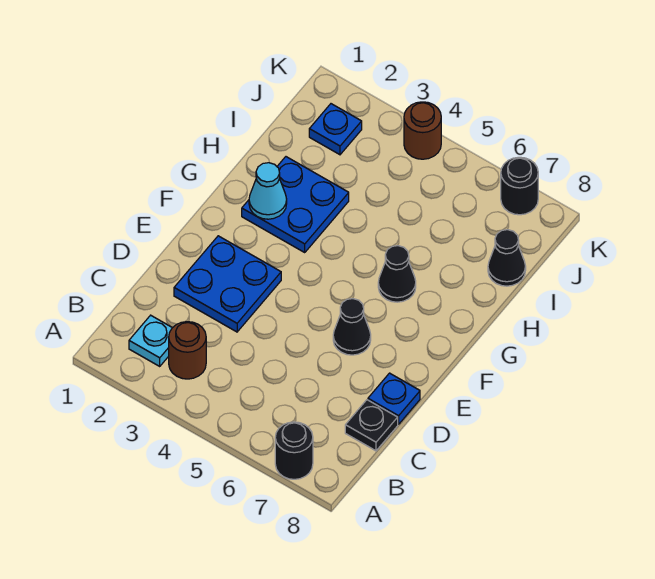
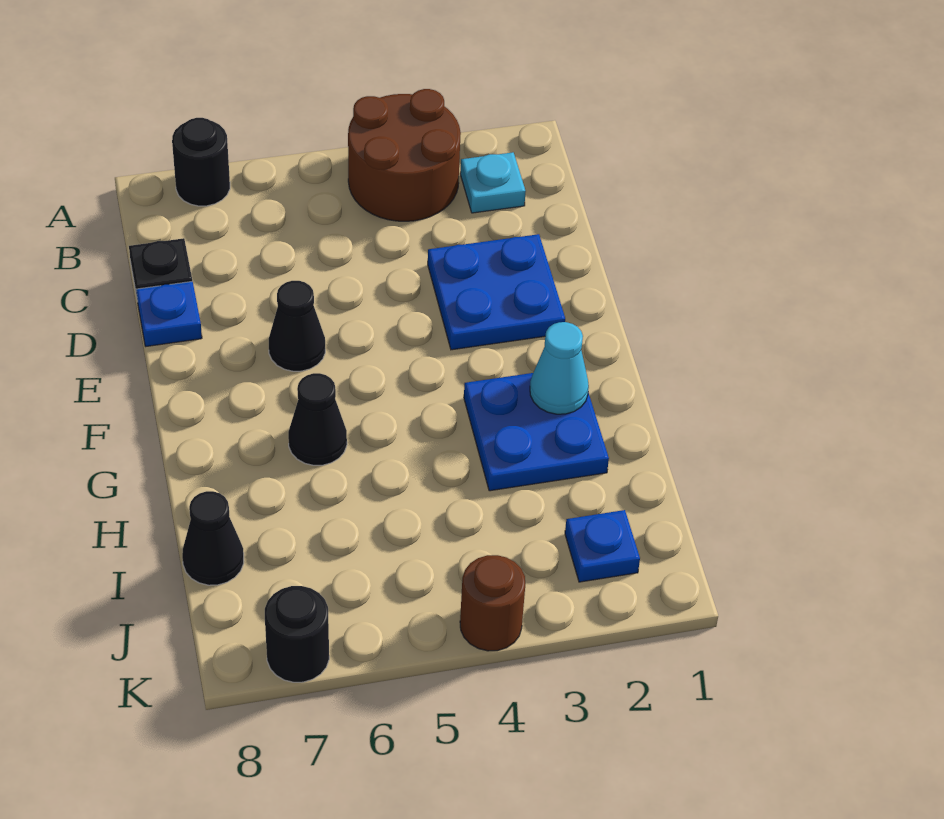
brown round brick B3 level 1 -> brown round brick A3:B4 level 1

